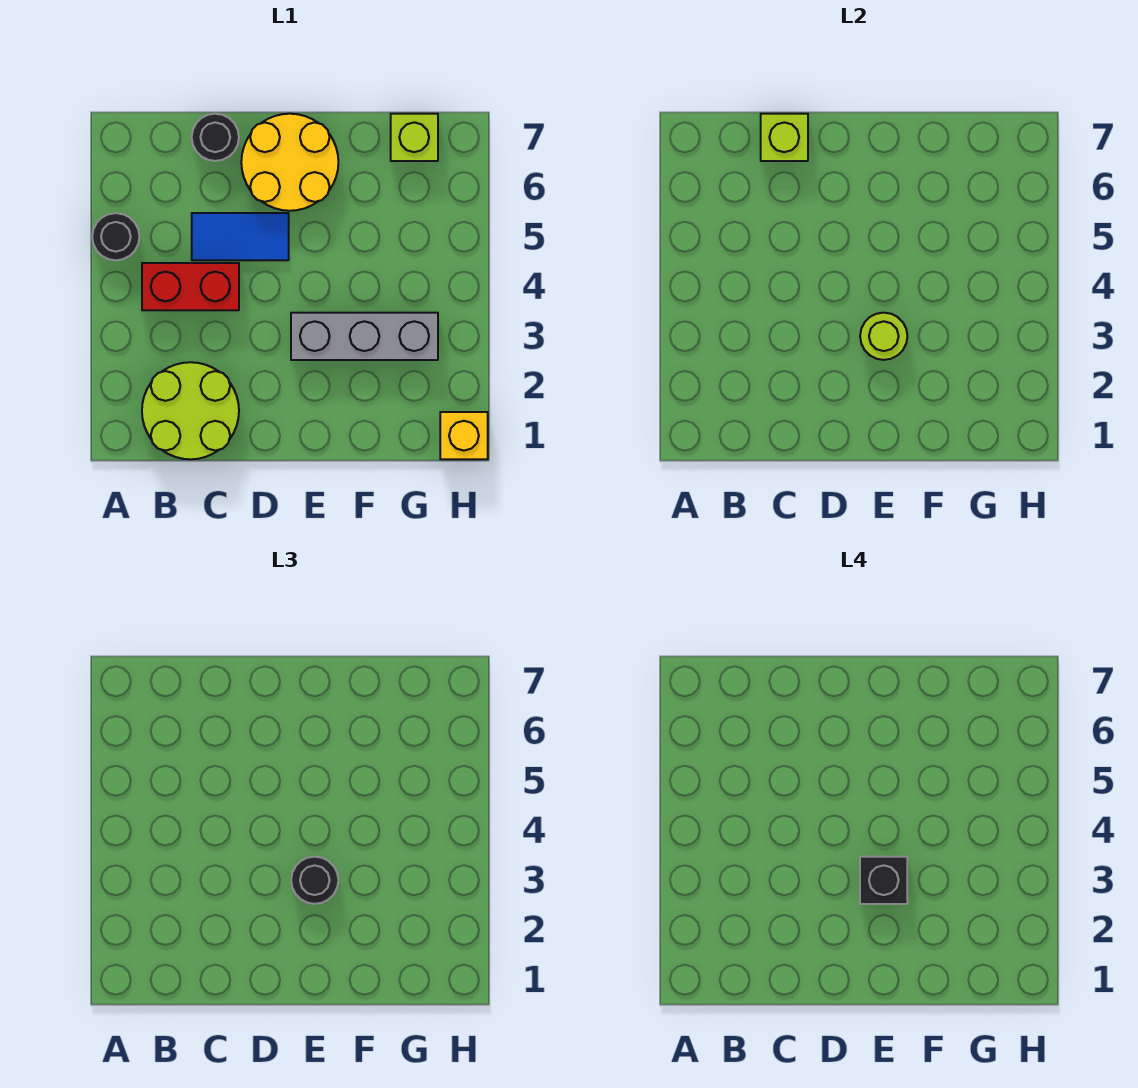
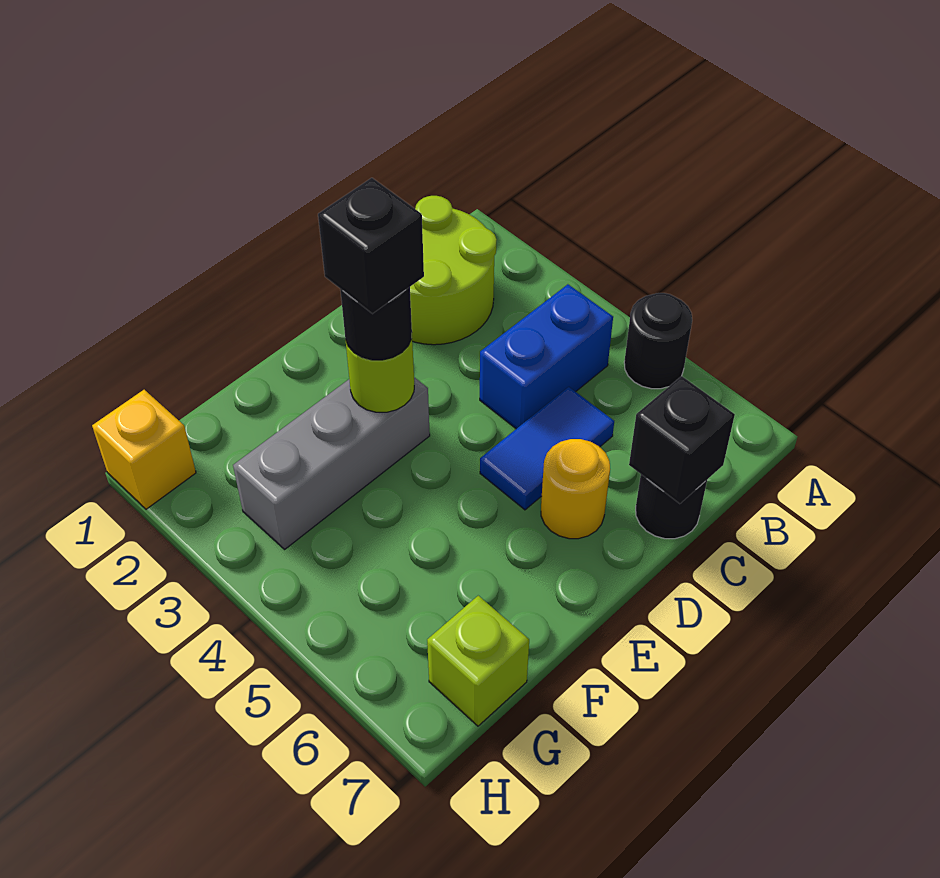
red brick B4:C4 level 1 -> blue brick B4:C4 level 1
lime brick C7 level 2 -> black brick C7 level 2
yellow round brick D6:E7 level 1 -> yellow round brick D6 level 1

